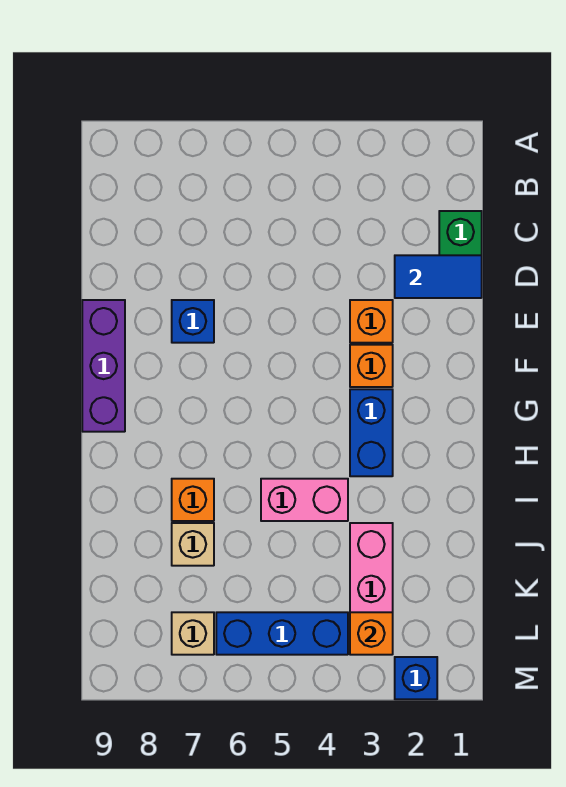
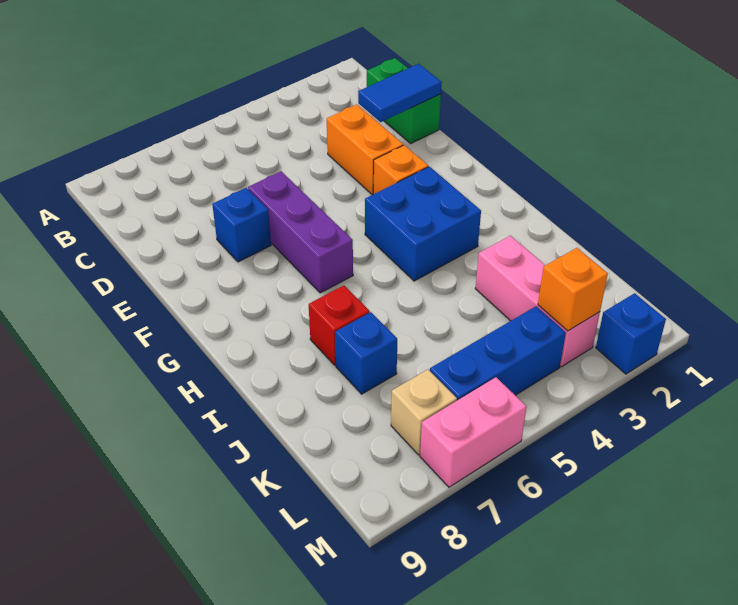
orange brick E3 level 1 -> orange brick D3:E3 level 1
purple brick E9:G9 level 1 -> purple brick E6:G6 level 1
blue brick G3:H3 level 1 -> blue brick G3:H4 level 1
pink brick I4:I5 level 1 -> pink brick M6:M7 level 1
orange brick I7 level 1 -> red brick I7 level 1
tan brick J7 level 1 -> blue brick J7 level 1

